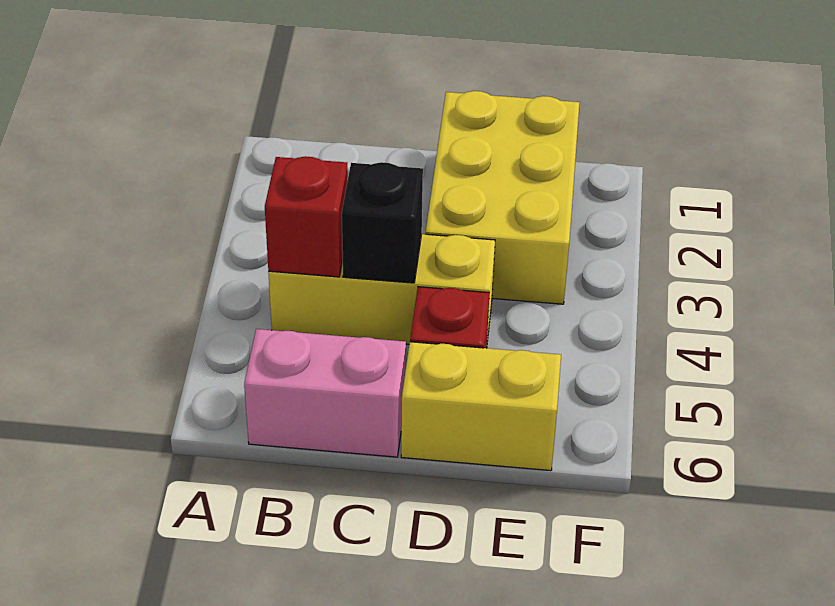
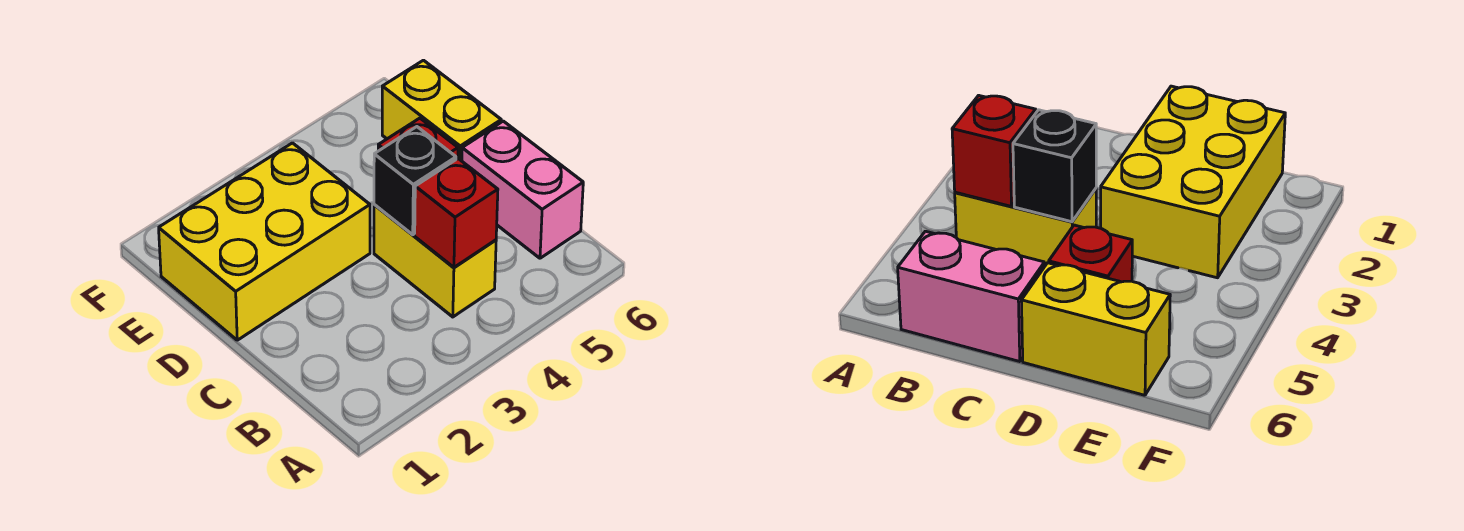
yellow brick B4:D4 level 1 -> yellow brick B4:C4 level 1

